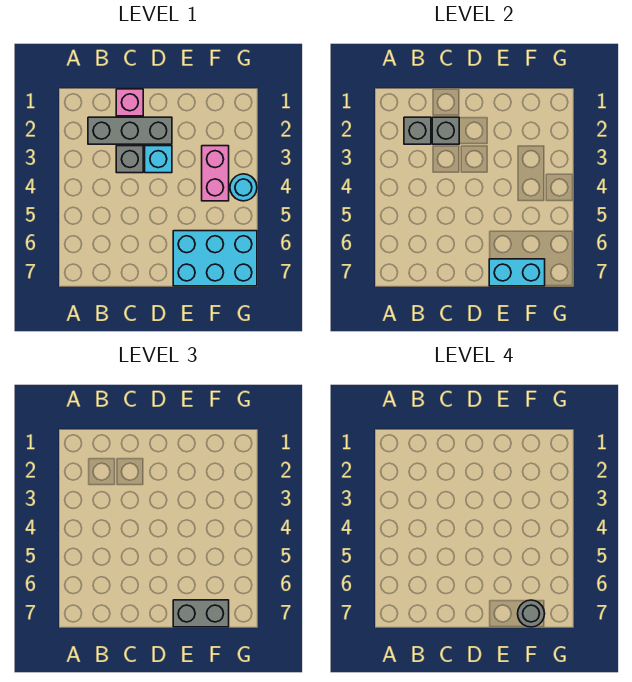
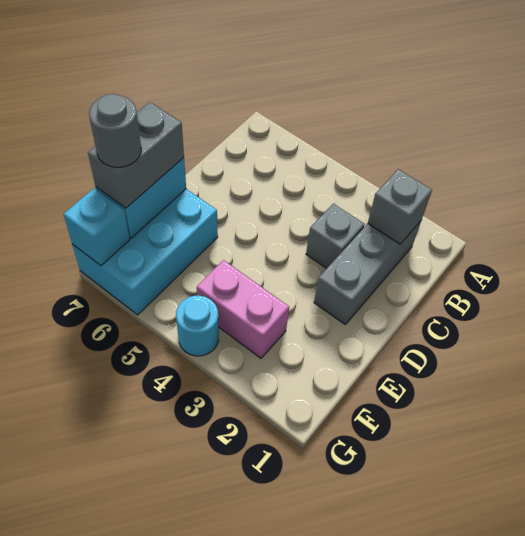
pink brick C1 level 1 -> none
grey brick C2 level 2 -> none
cyan brick D3 level 1 -> cyan brick G7 level 2

